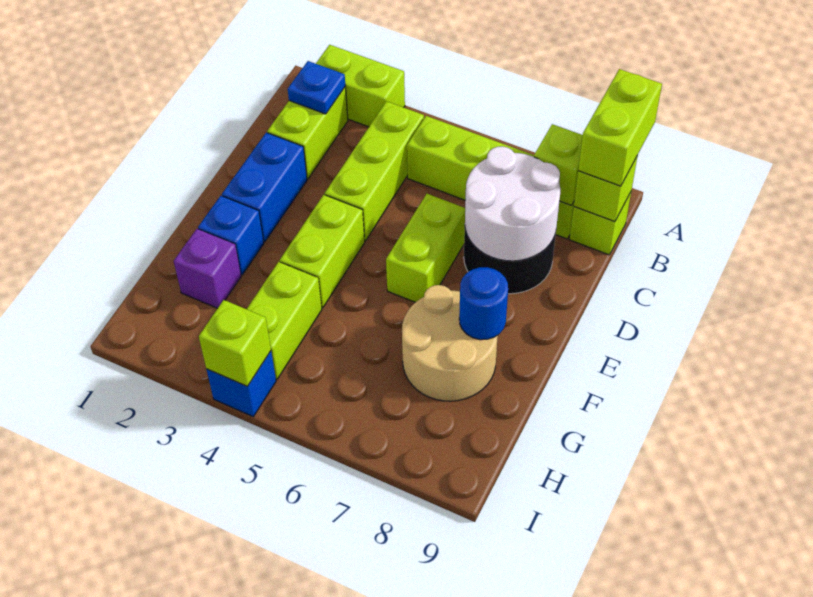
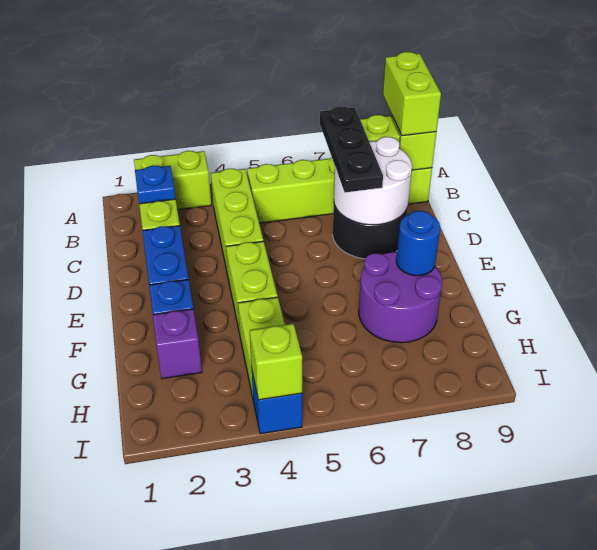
none -> black plate B7:D7 level 3
lime brick D6:E6 level 1 -> none
tan round brick F7:G8 level 1 -> purple round brick F7:G8 level 1

